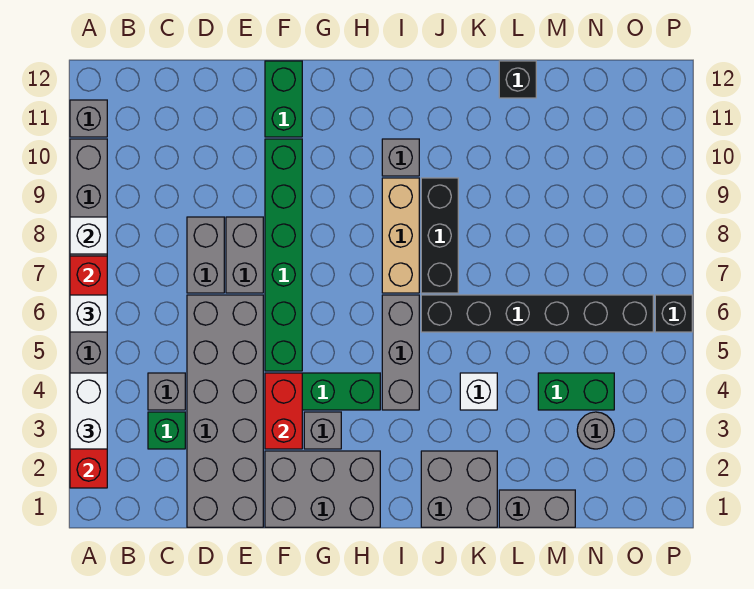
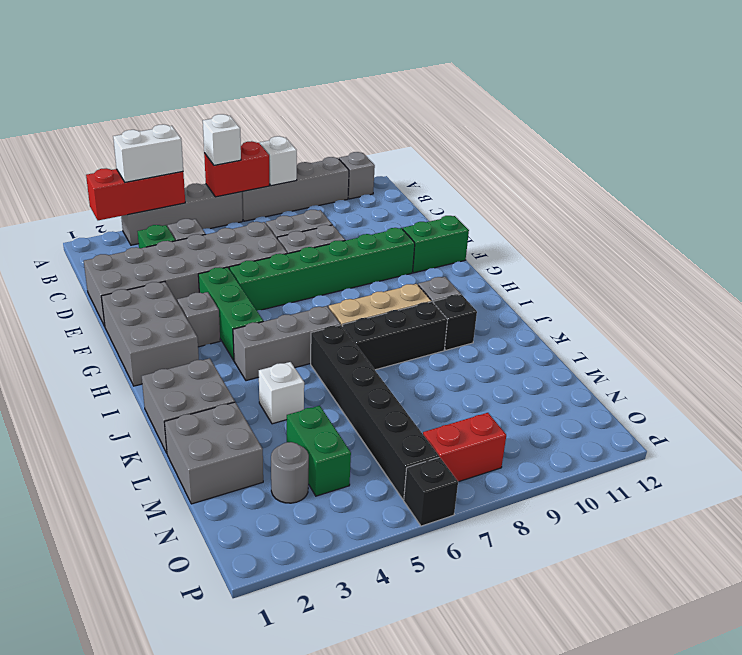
red brick F3:F4 level 2 -> red brick O7:O8 level 1
grey brick L1:M1 level 1 -> grey brick L1:M2 level 1
black brick L12 level 1 -> black brick J10 level 1

